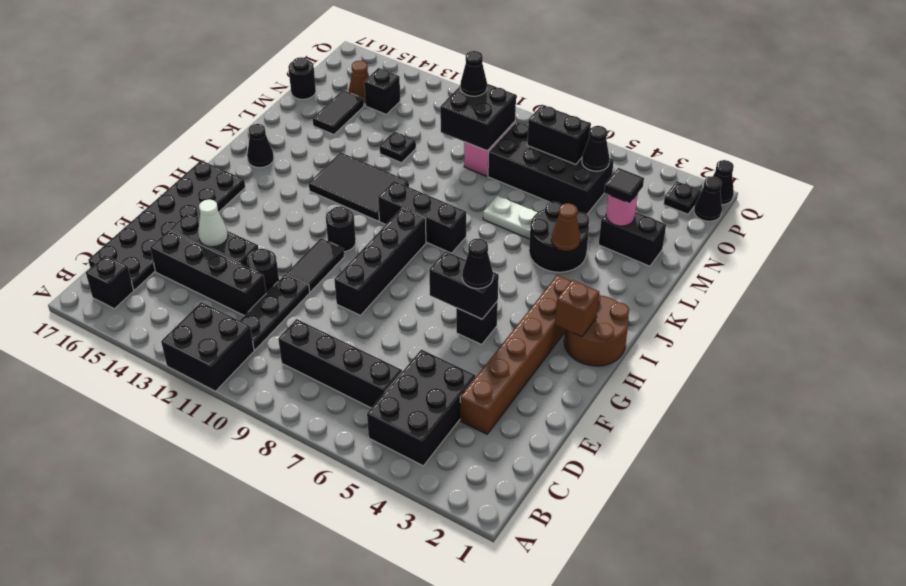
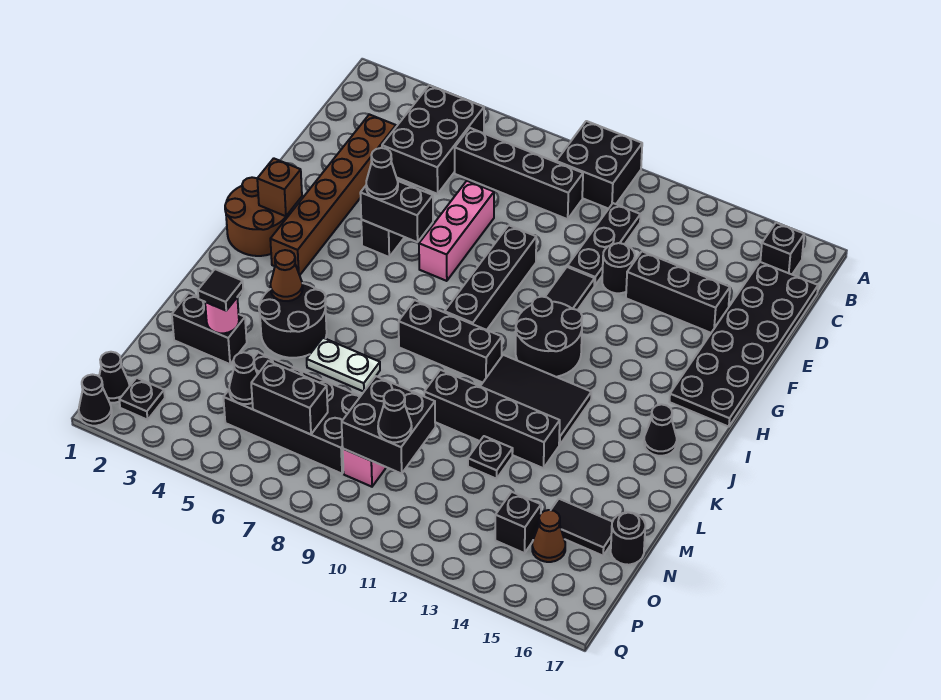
black brick A11:B12 level 1 -> black brick A9:B10 level 1
black brick D12:D15 level 1 -> black brick L10:L13 level 1
none -> pink brick E7:G7 level 1
white cone E14 level 2 -> none
black round brick H11 level 1 -> black round brick H11:I12 level 1
black tile M15:N15 level 1 -> black tile N15:N16 level 1

